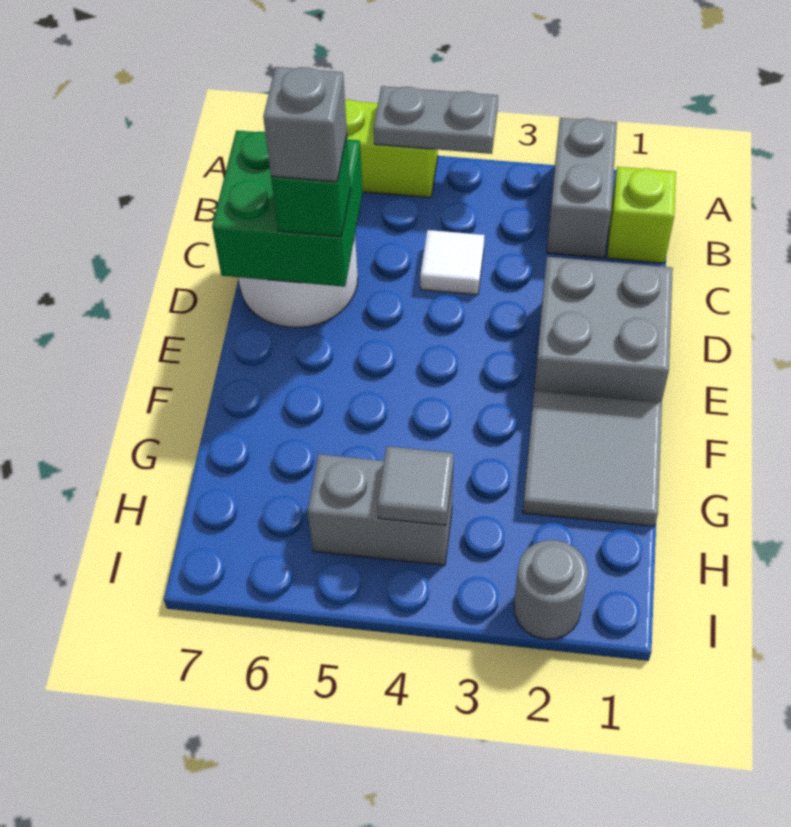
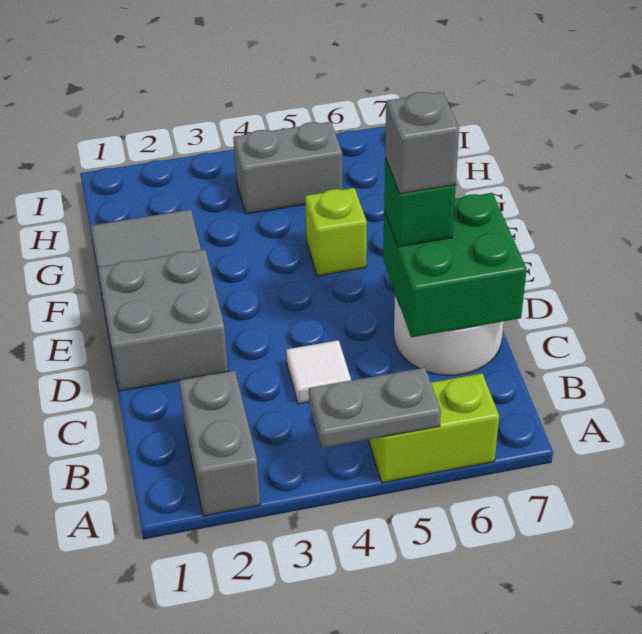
lime brick B1 level 1 -> lime brick F5 level 1
grey tile H4 level 2 -> none
grey round brick I2 level 1 -> none

